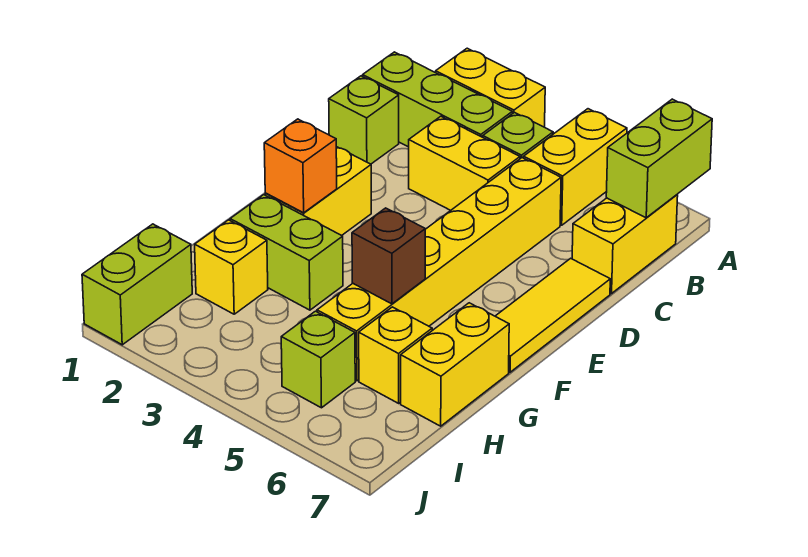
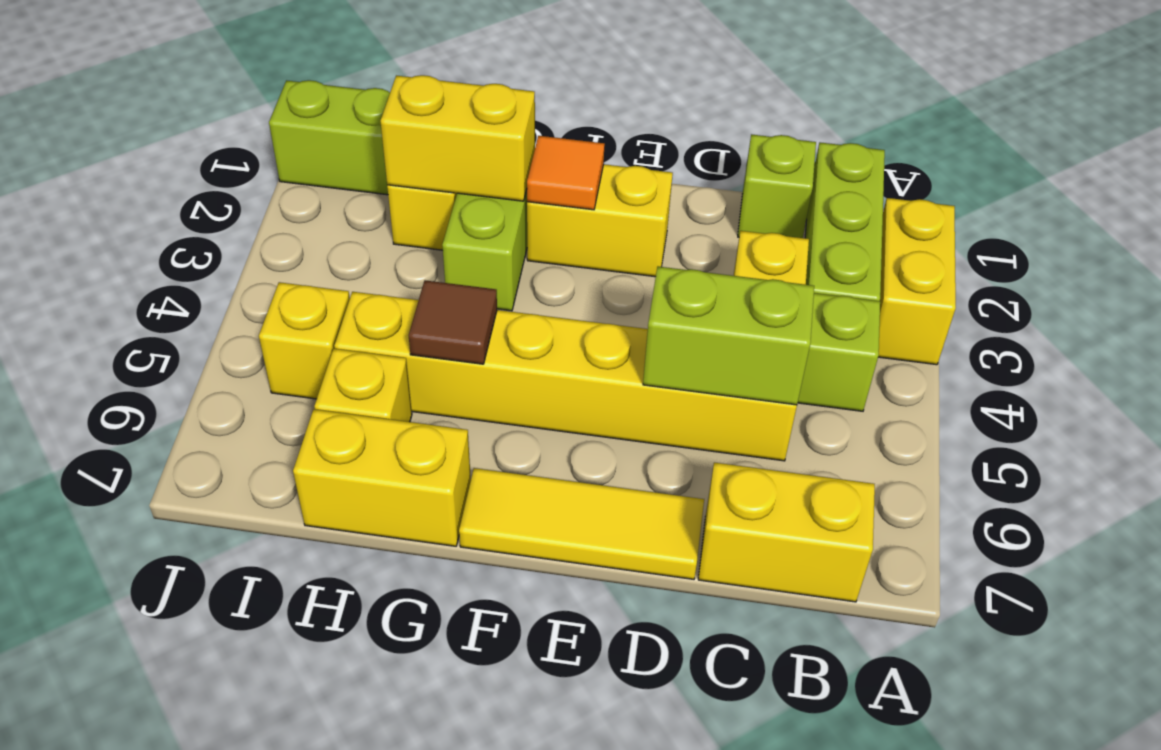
yellow brick A5:B5 level 1 -> yellow brick G2:H2 level 2
lime brick A7:B7 level 2 -> lime brick C5:D5 level 2
orange brick F2 level 2 -> orange tile F2 level 2
brown brick G5 level 2 -> brown tile G5 level 2
lime brick I5 level 1 -> yellow brick I5 level 1

